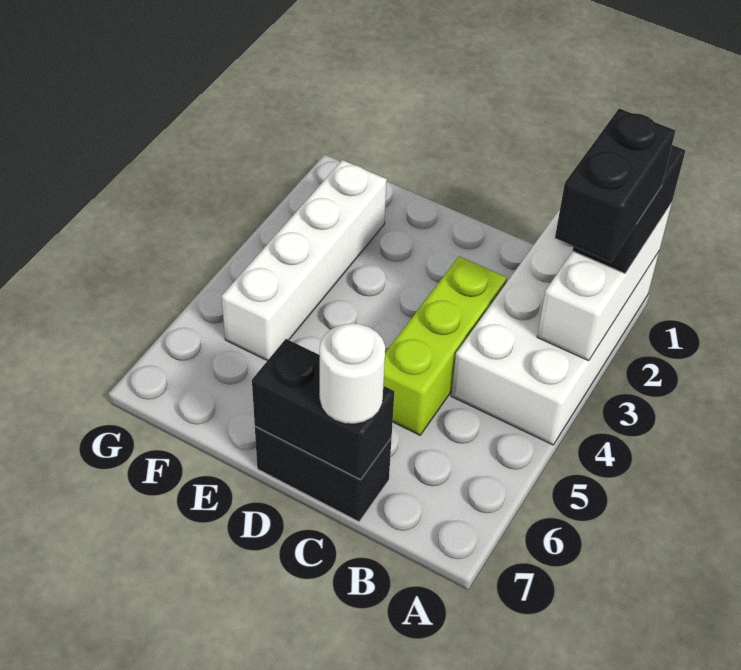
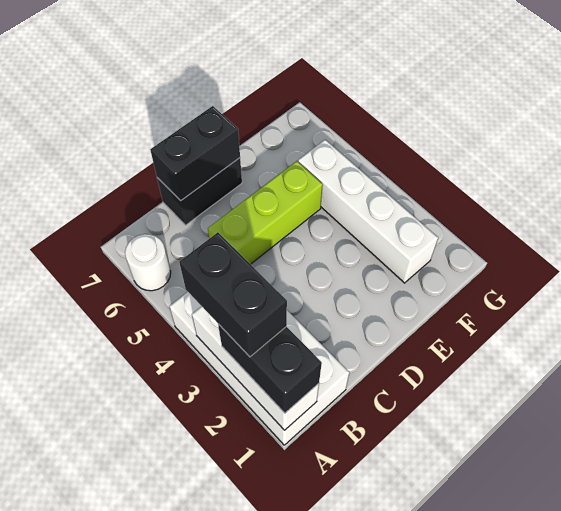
lime brick C3:C5 level 1 -> lime brick C5:E5 level 1
white round brick C7 level 3 -> white round brick A6 level 1

